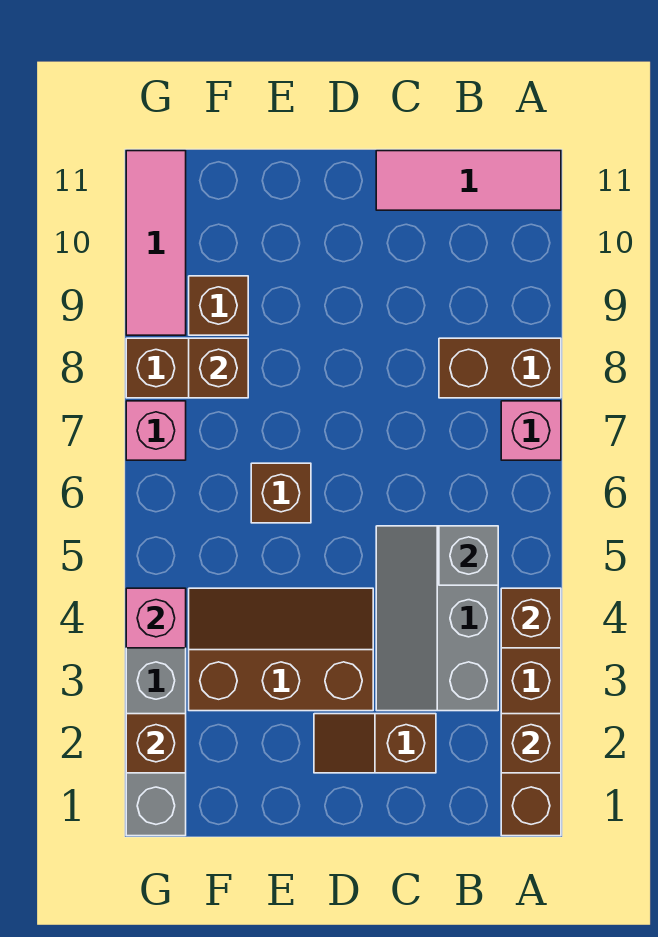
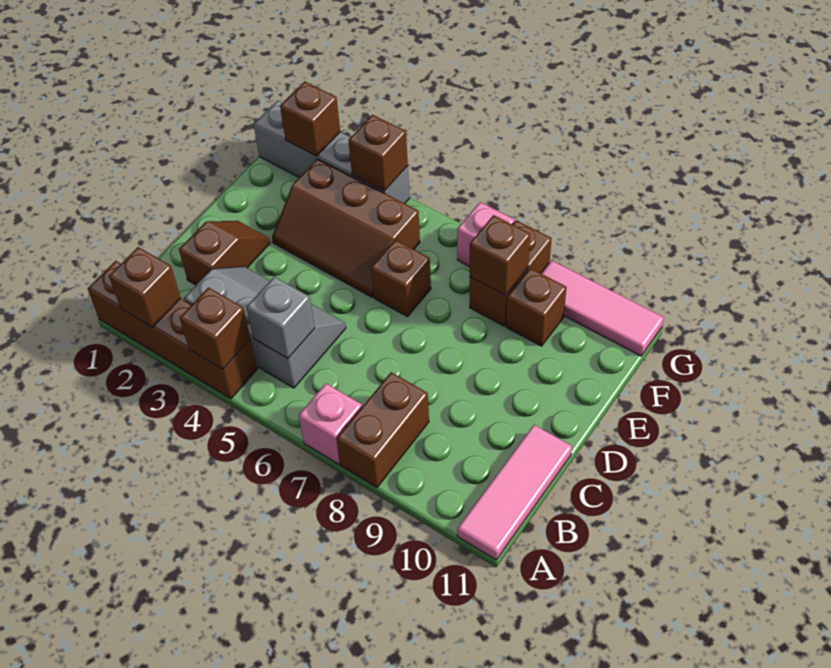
brown slope D3:F4 level 1 top 3 -> brown slope E3:F5 level 1 top F
pink brick G4 level 2 -> brown brick G4 level 2

